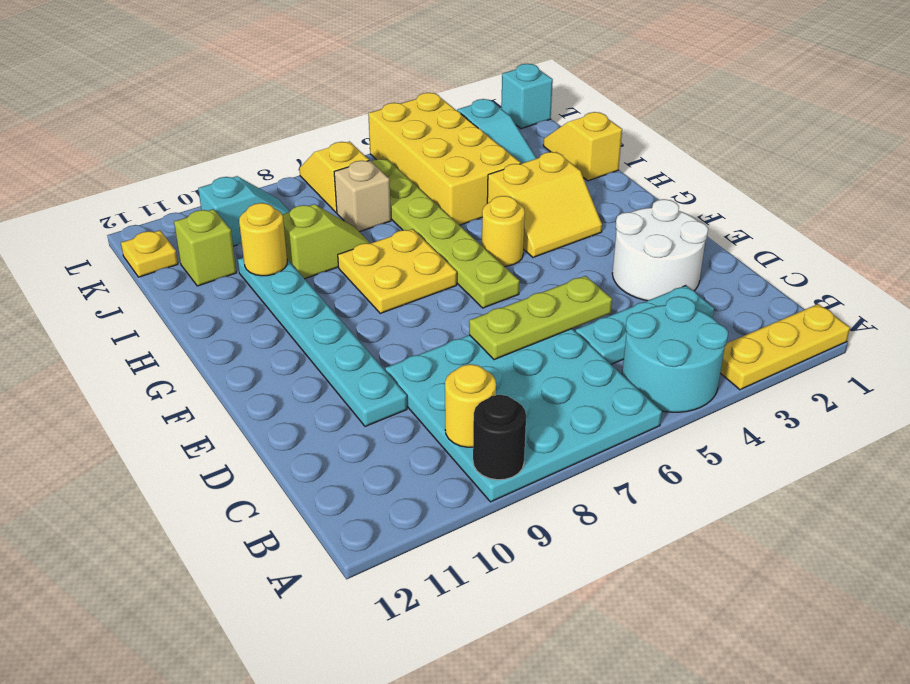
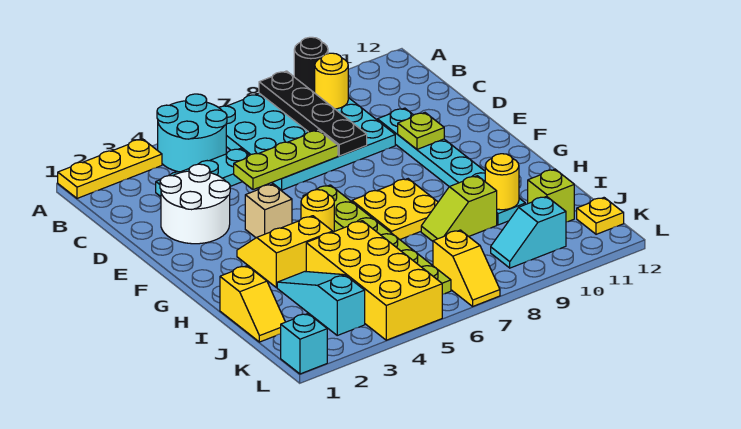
none -> black plate A8:D8 level 2
none -> lime plate E10 level 2
tan brick J7 level 1 -> tan brick F4 level 1

